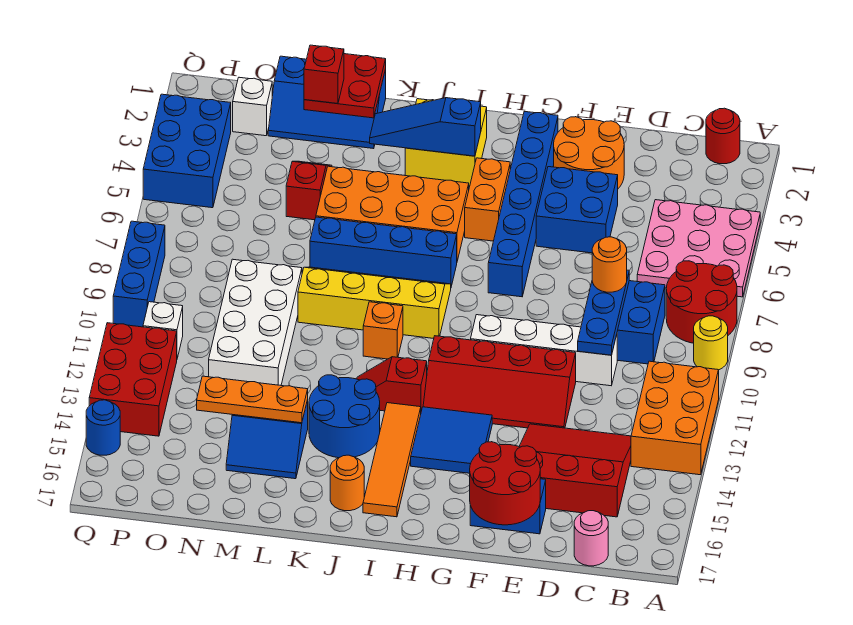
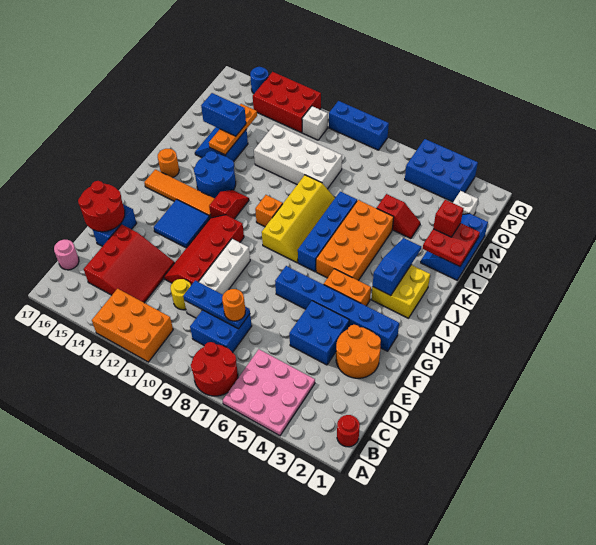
yellow round brick A9 level 1 -> yellow round brick D11 level 1
none -> blue brick M14:M15 level 3

